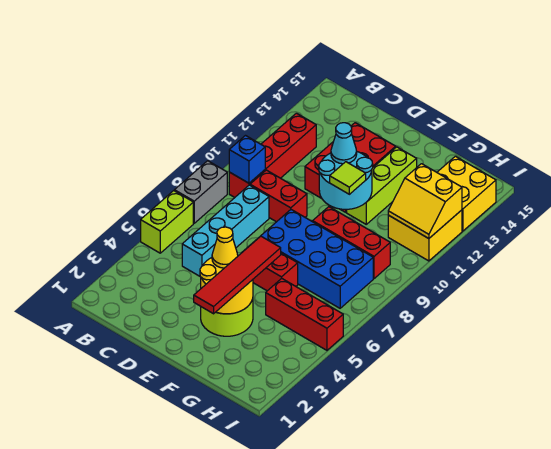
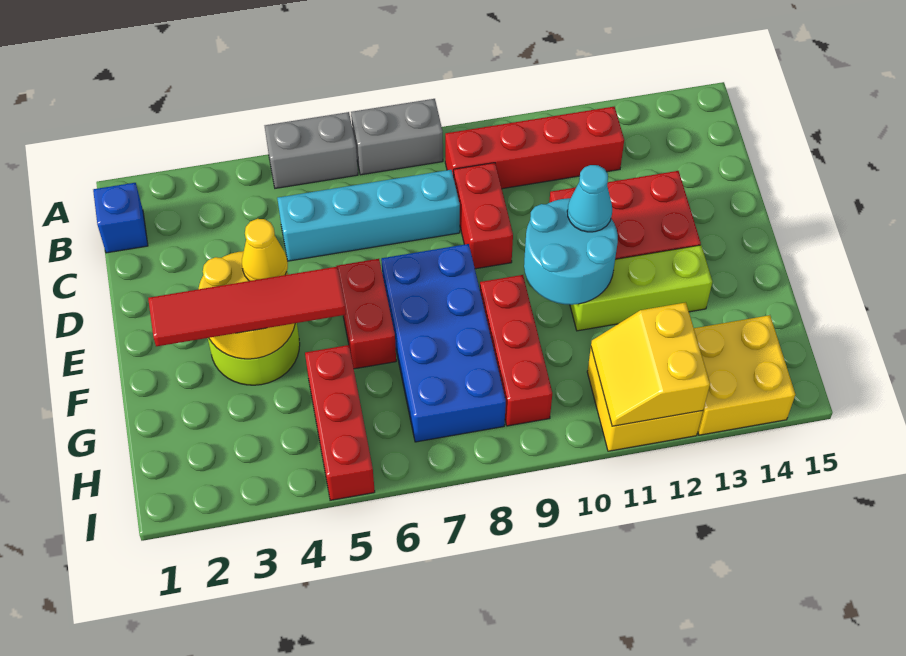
lime brick A5:A6 level 1 -> grey brick A5:A6 level 1
blue brick B9 level 2 -> blue brick B1 level 1
lime tile F10 level 3 -> none

